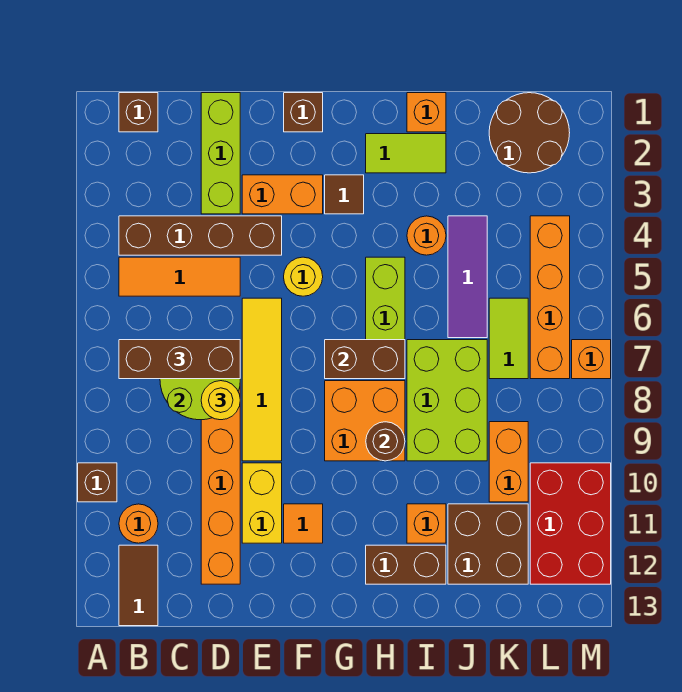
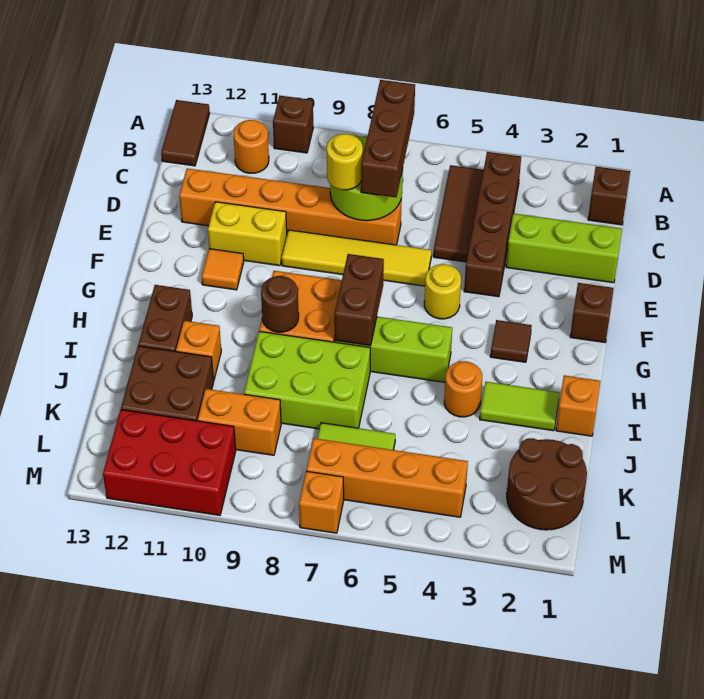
orange tile B5:D5 level 1 -> brown tile B5:D5 level 1
brown tile B12:B13 level 1 -> brown tile A13:B13 level 1
orange brick E3:F3 level 1 -> none
lime tile H2:I2 level 1 -> lime tile I2:I3 level 1
purple tile J4:J6 level 1 -> none

